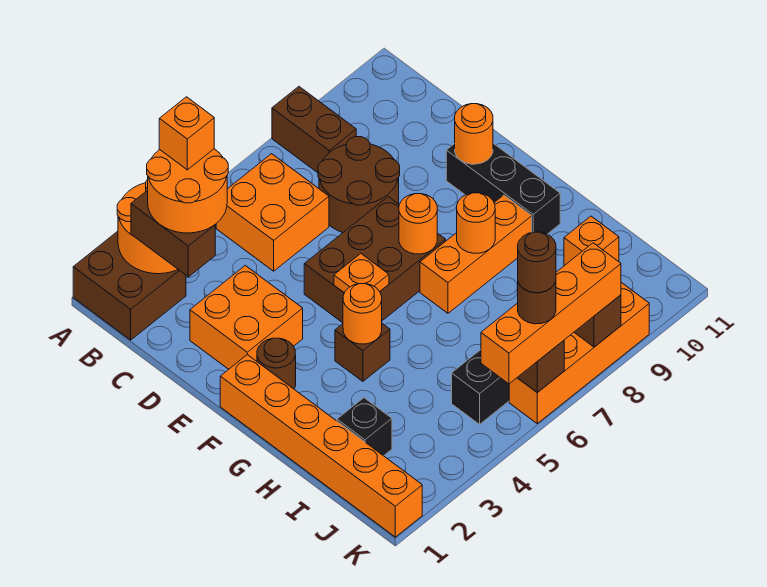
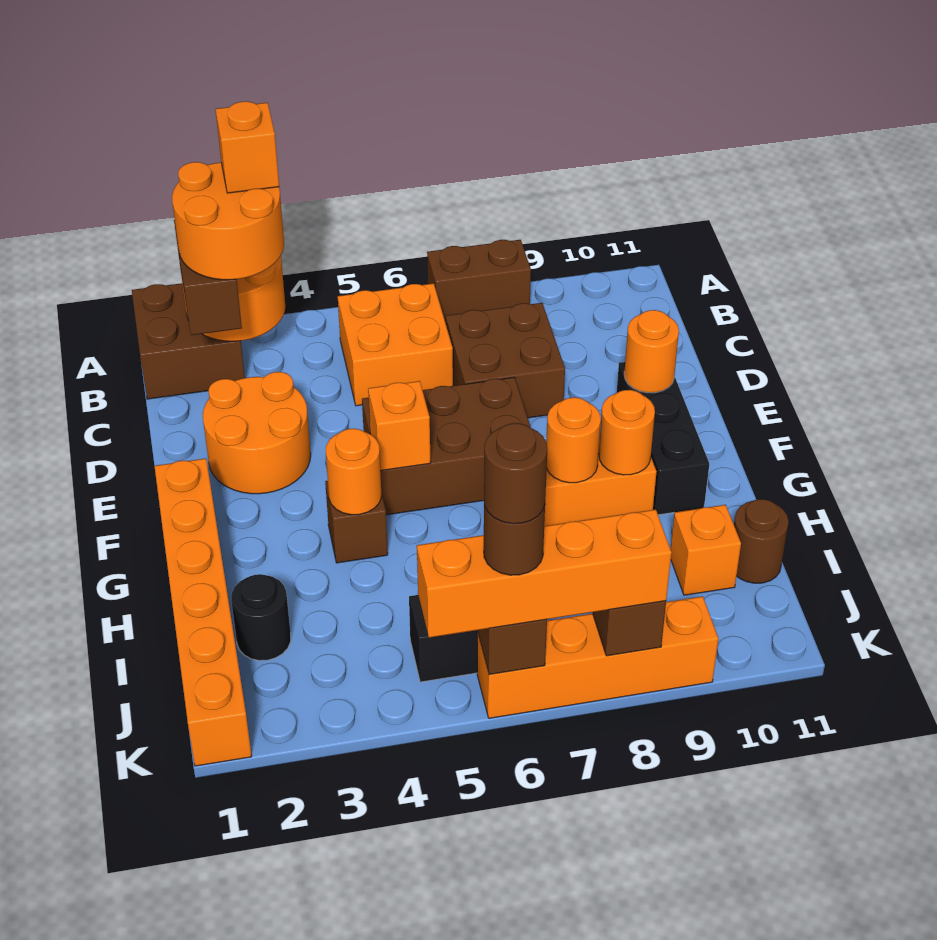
brown brick A8:B8 level 1 -> brown brick A7:A8 level 1
brown round brick C7:D8 level 1 -> brown brick C7:D8 level 1
orange brick D2:E3 level 1 -> orange round brick D2:E3 level 1
brown round brick F2 level 1 -> brown round brick I11 level 1
orange plate F5 level 2 -> orange brick F5 level 2
orange round brick F7 level 2 -> orange round brick G9 level 2
black brick I2 level 1 -> black round brick I2 level 1

